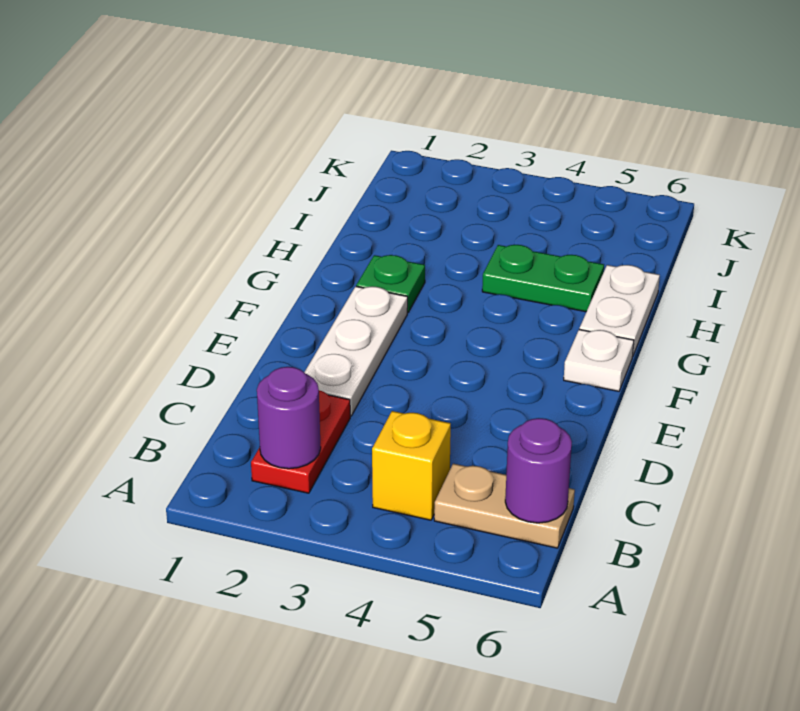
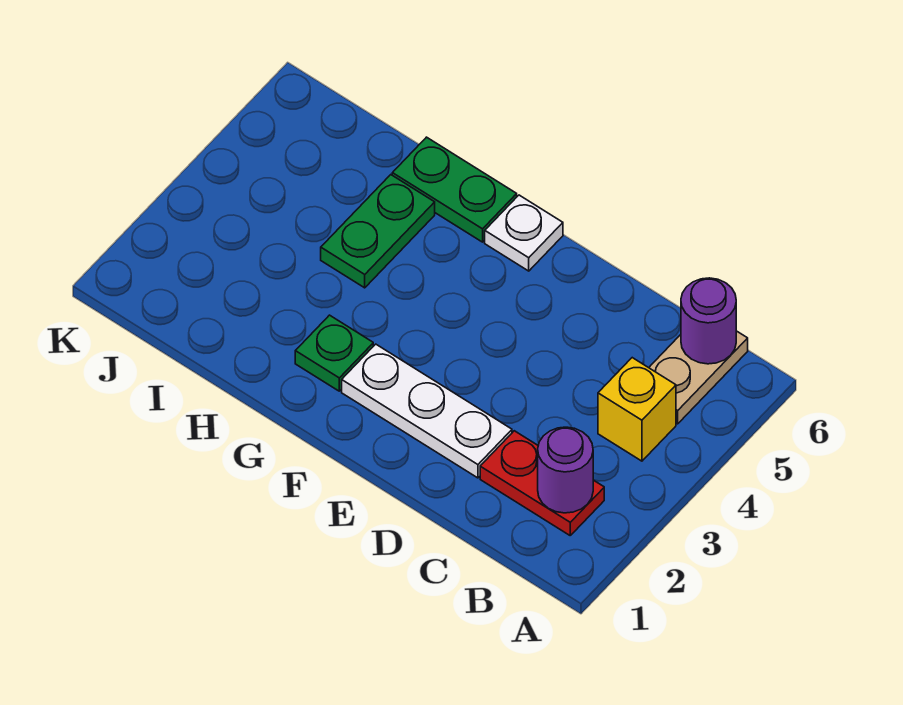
white plate G6:H6 level 1 -> green plate G6:H6 level 1

